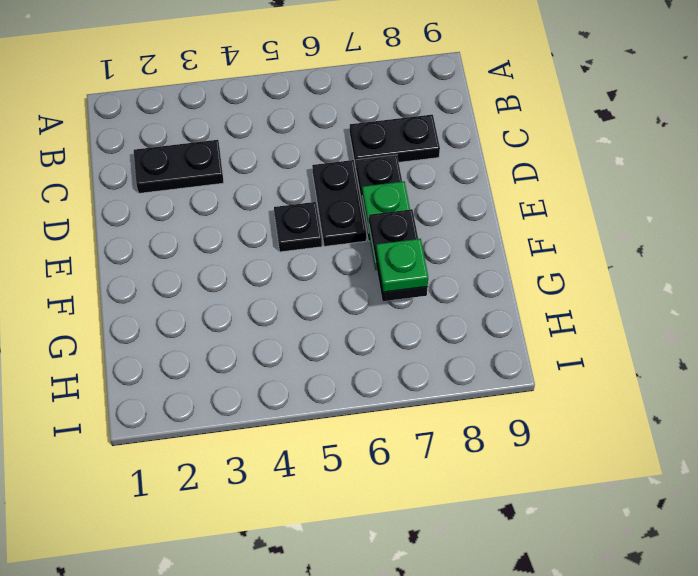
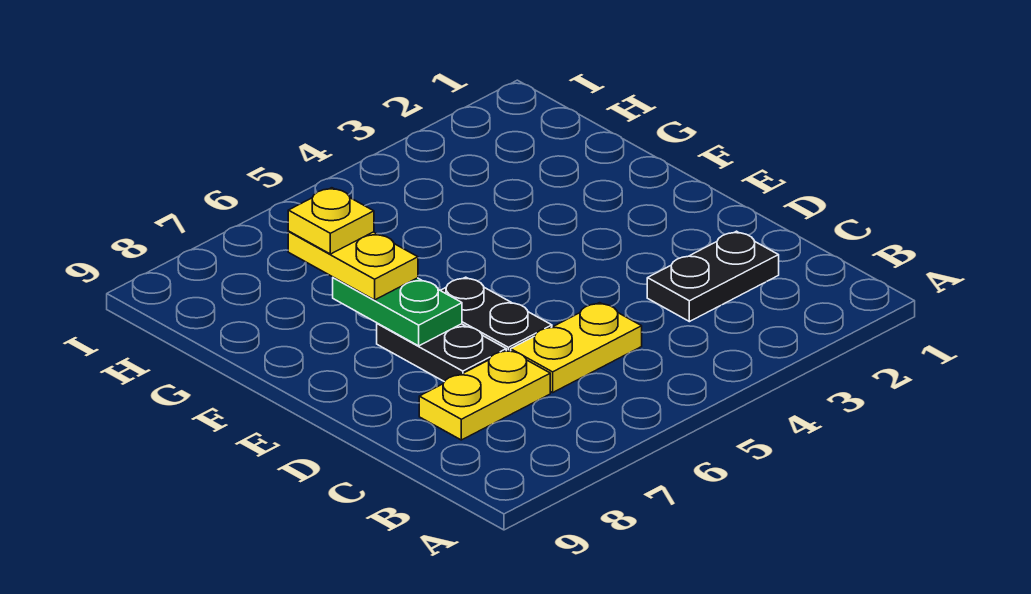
none -> yellow plate C5:C6 level 1
black plate C7:C8 level 1 -> yellow plate C7:C8 level 1
black plate E5 level 1 -> none
black plate F7:G7 level 3 -> yellow plate F7:G7 level 3
green plate G7 level 4 -> yellow plate G7 level 4

